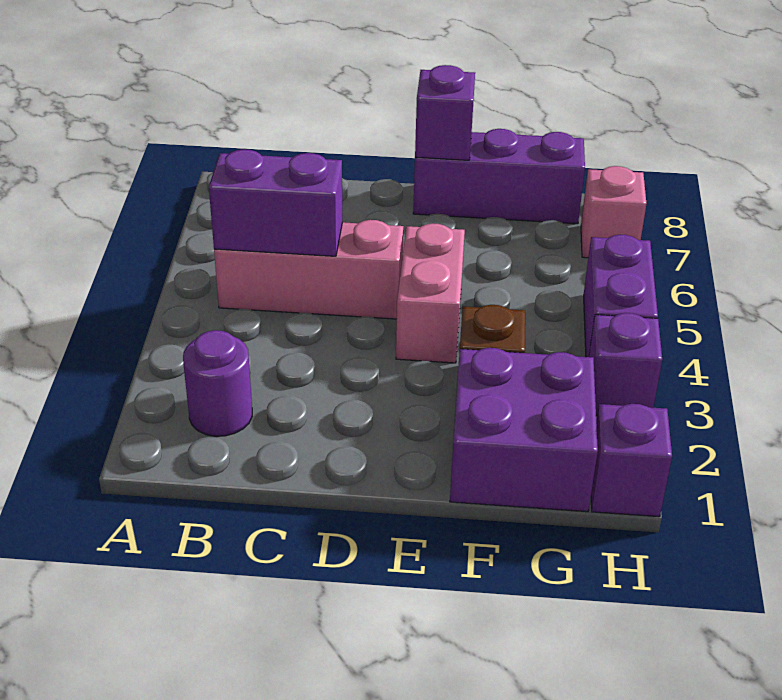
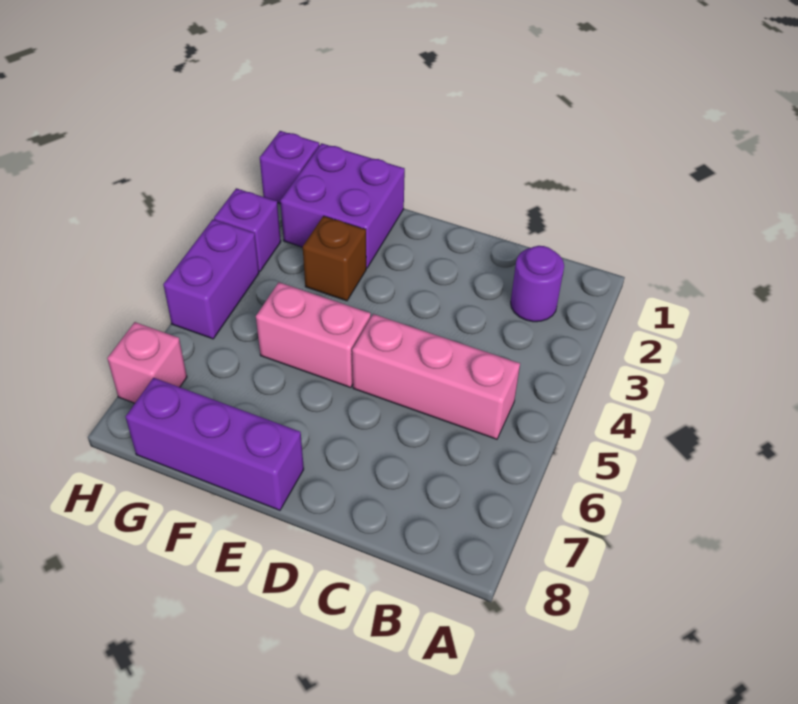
purple brick B5:C5 level 2 -> none
pink brick E4:E5 level 1 -> pink brick E5:F5 level 1
purple brick E8 level 2 -> none

